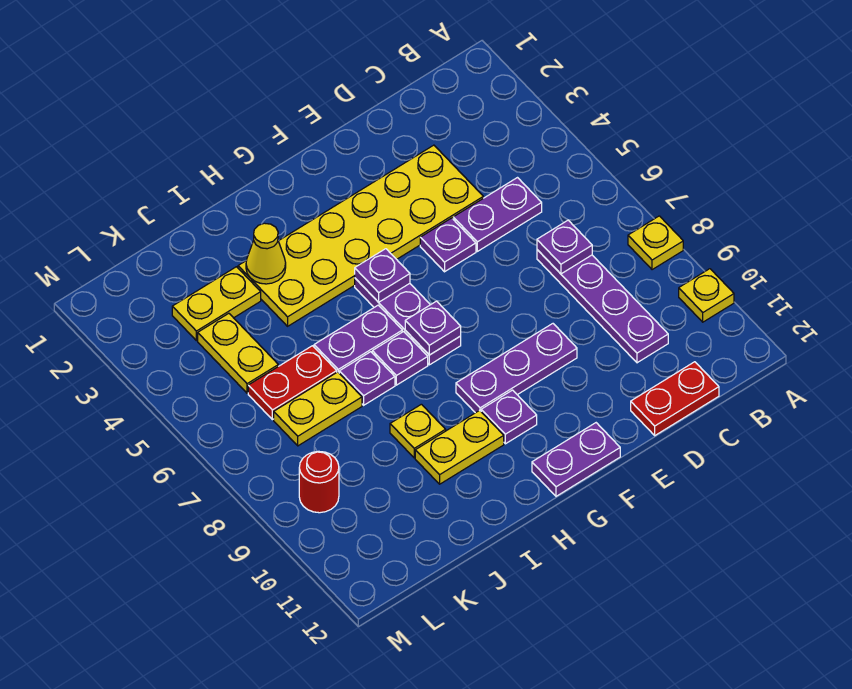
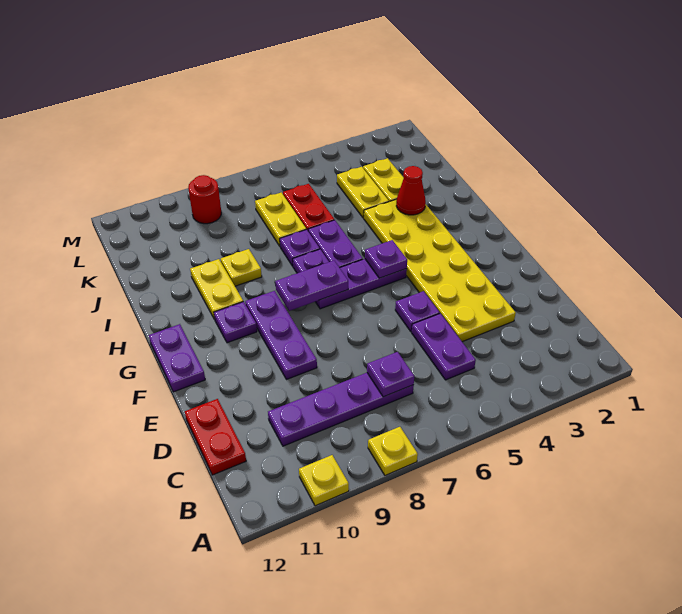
purple plate G7 level 2 -> purple plate G7:G8 level 2
yellow cone I3 level 2 -> red cone I3 level 2
yellow plate K4:K5 level 1 -> yellow plate J4:K4 level 1

